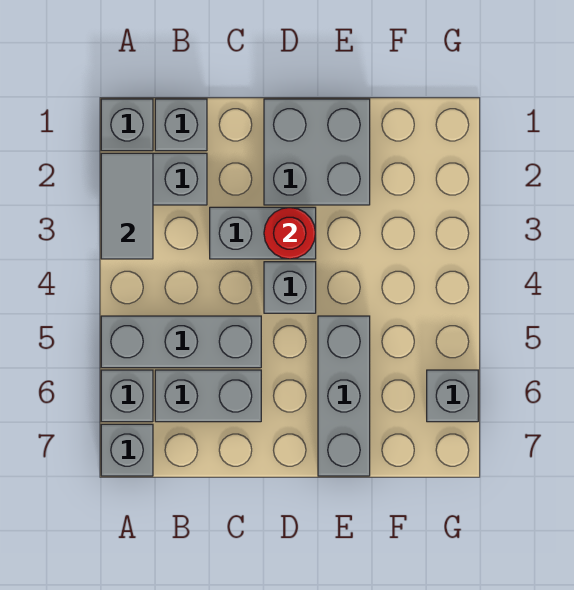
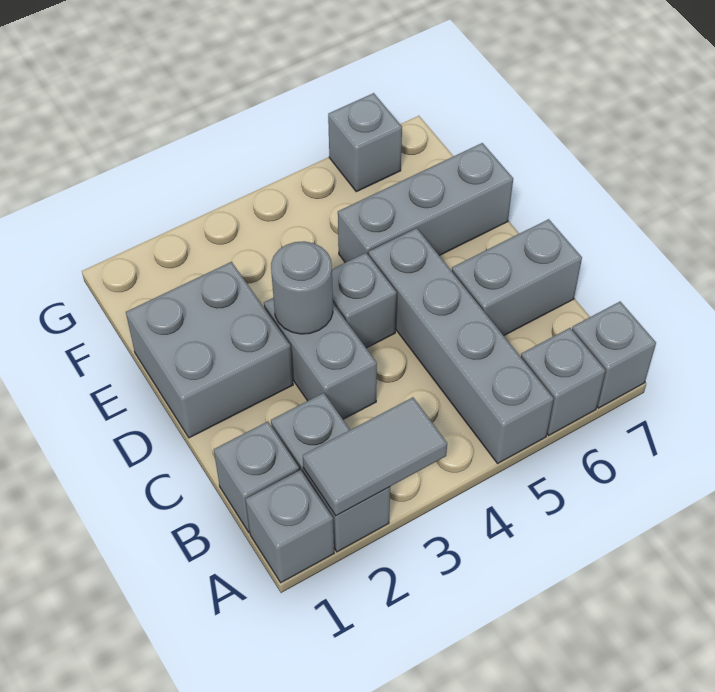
grey brick A5:C5 level 1 -> grey brick A5:D5 level 1
grey brick B6:C6 level 1 -> grey brick C6:C7 level 1
red round brick D3 level 2 -> grey round brick D3 level 2

